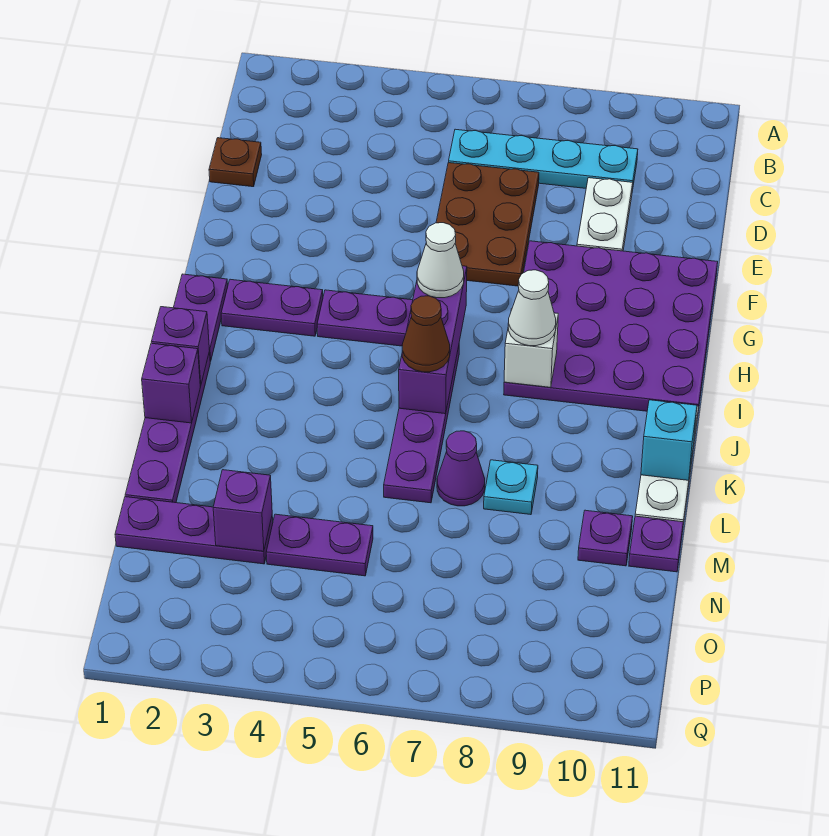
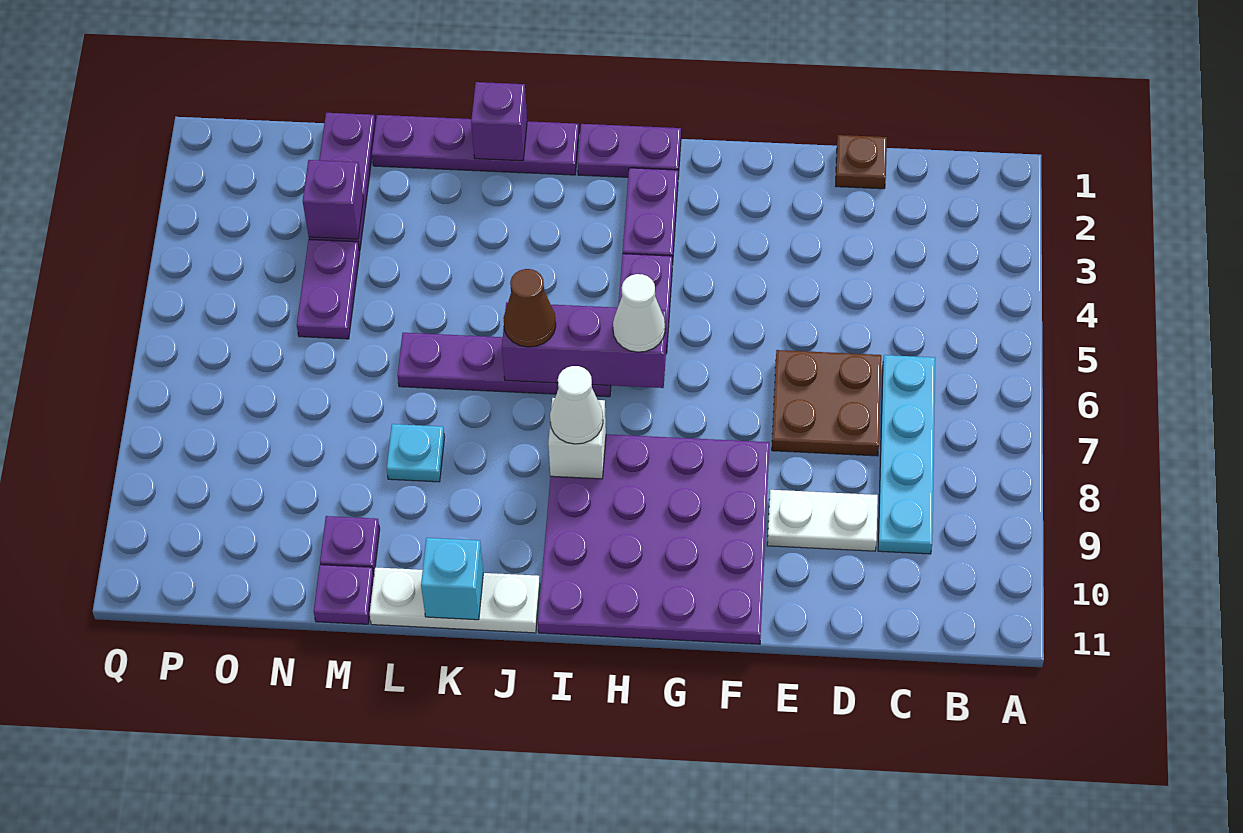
brown plate D6:F7 level 1 -> brown plate D6:E7 level 1
purple brick J1 level 2 -> none
purple cone L7 level 1 -> none

